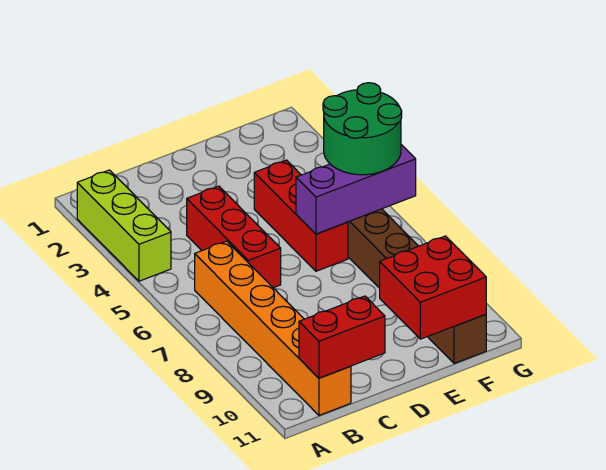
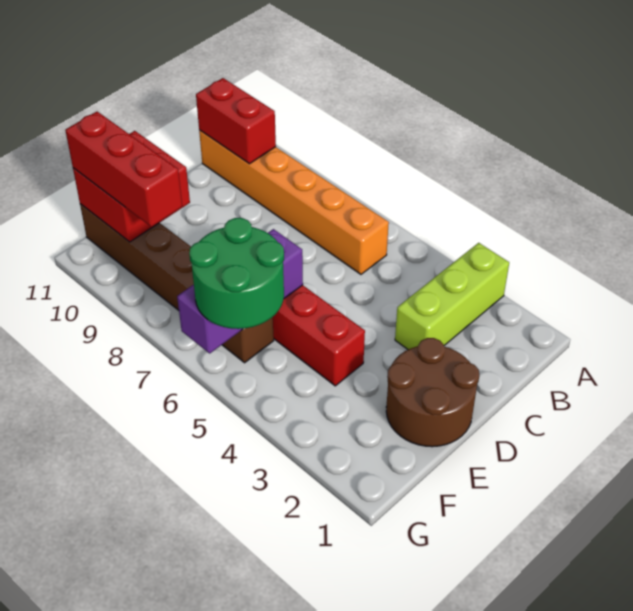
lime brick A2:A4 level 1 -> lime brick A3:C3 level 1
red brick B11:C11 level 2 -> red brick B10:B11 level 2
red brick C4:C6 level 1 -> red brick F9:F11 level 3
none -> brown round brick D1:E2 level 1

